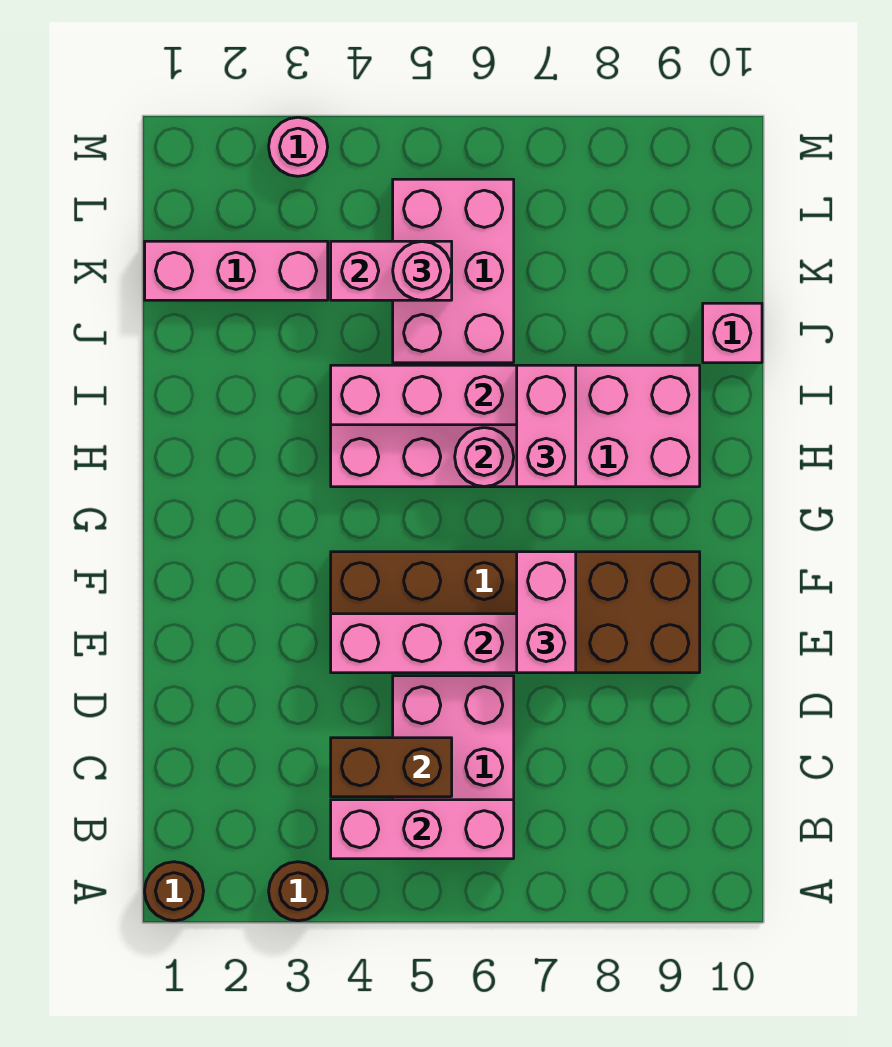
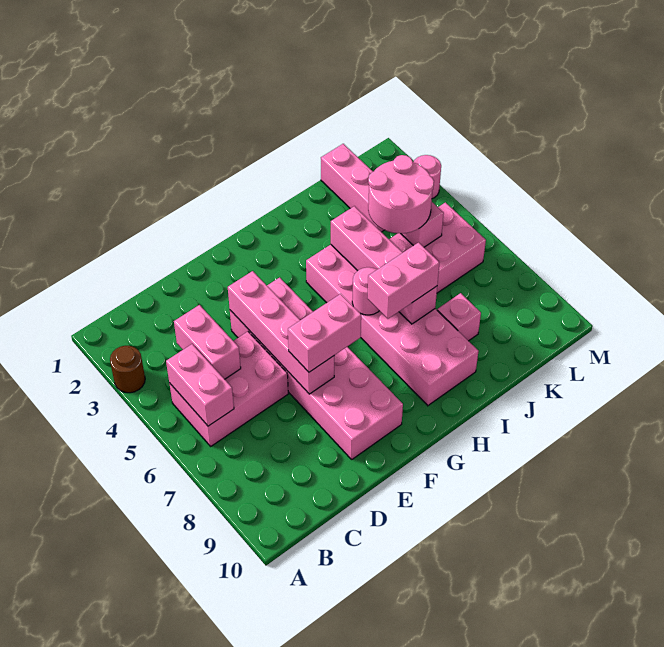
brown round brick A1 level 1 -> none
pink brick B4:B6 level 2 -> pink brick B5:B6 level 2
brown brick C4:C5 level 2 -> pink brick C4:C5 level 2
brown brick E4:F9 level 1 -> pink brick E4:F9 level 1
pink brick J10 level 1 -> pink brick J8 level 1
pink round brick K5 level 3 -> pink round brick J4:K5 level 3

